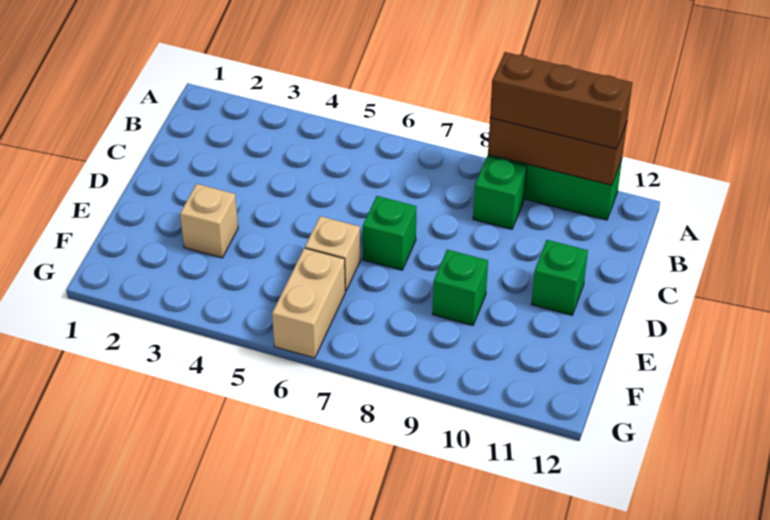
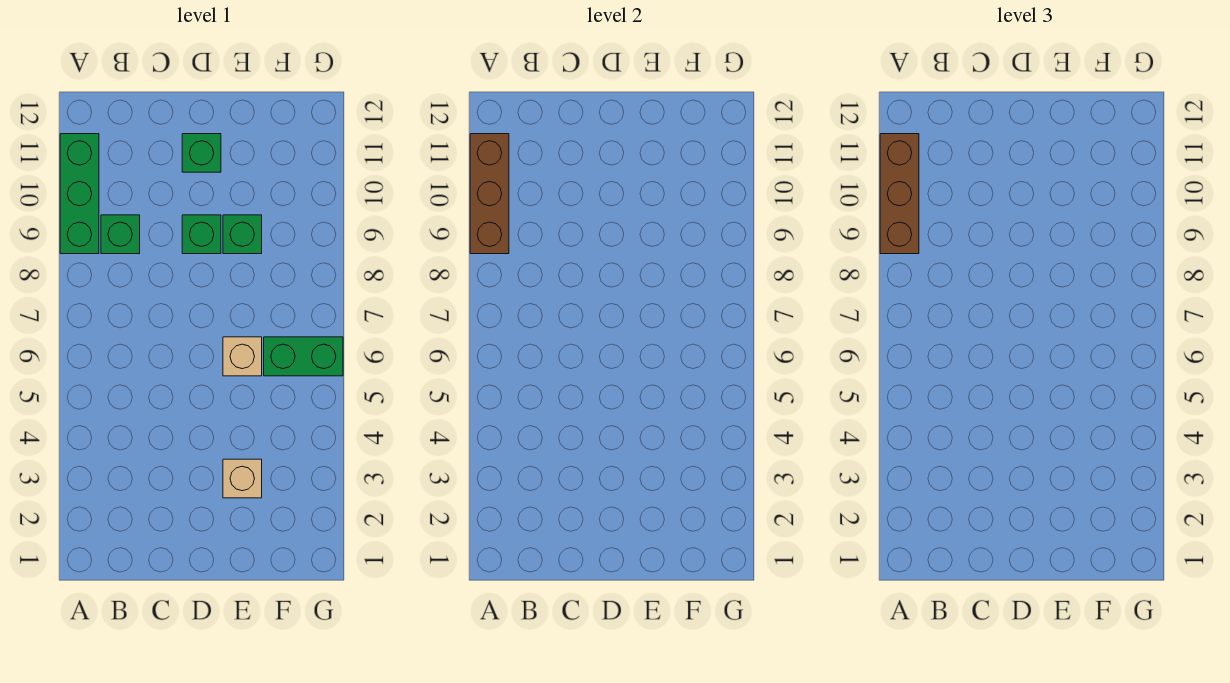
green brick D7 level 1 -> green brick D9 level 1
tan brick F6:G6 level 1 -> green brick F6:G6 level 1

